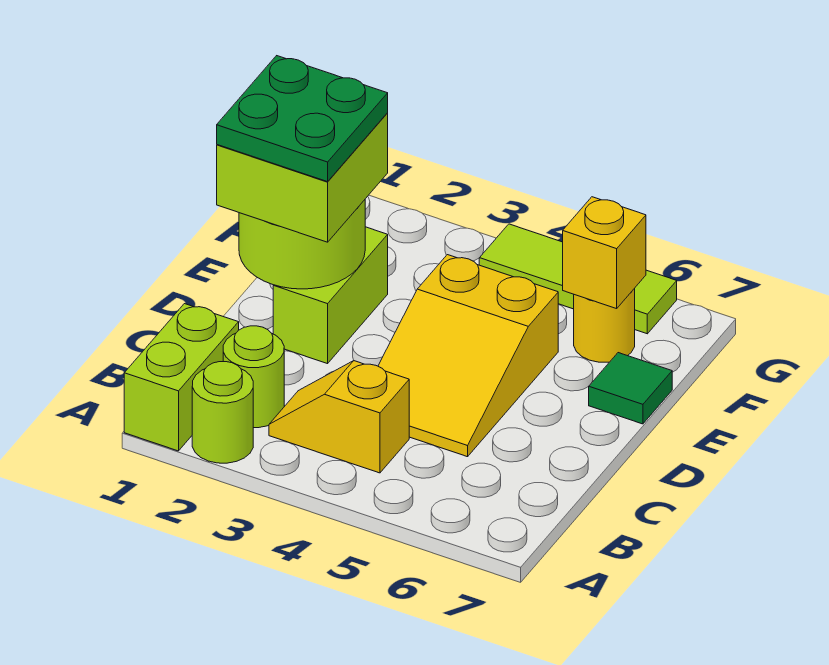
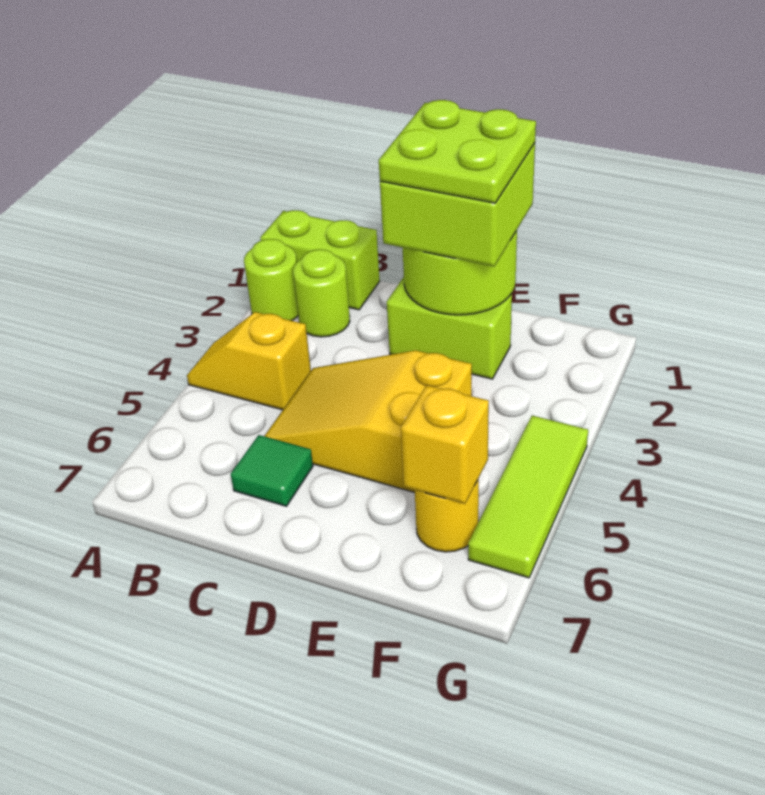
yellow slope B3:B4 level 1 top 4 -> yellow slope A4:B4 level 1 top B
green plate D1:E2 level 4 -> lime plate D1:E2 level 4
green tile E7 level 1 -> green tile C6 level 1

